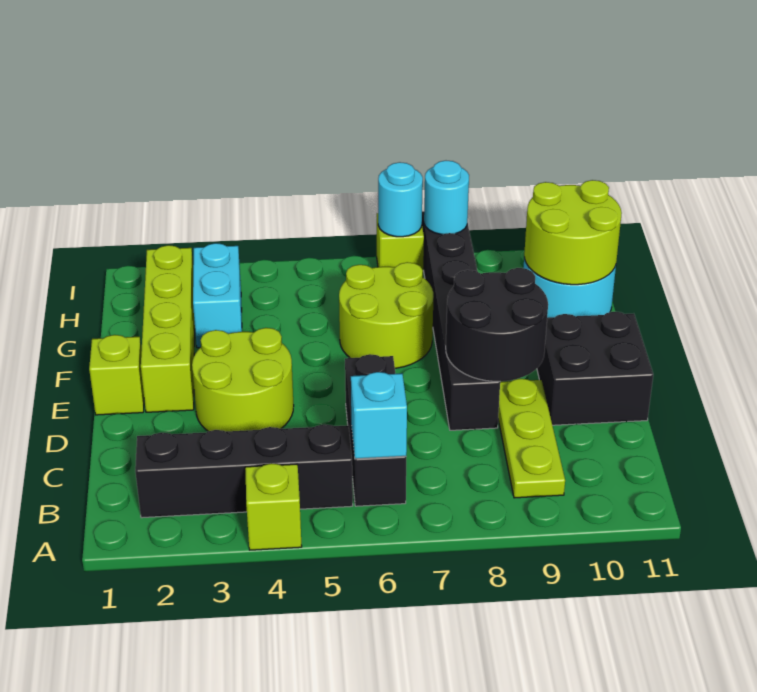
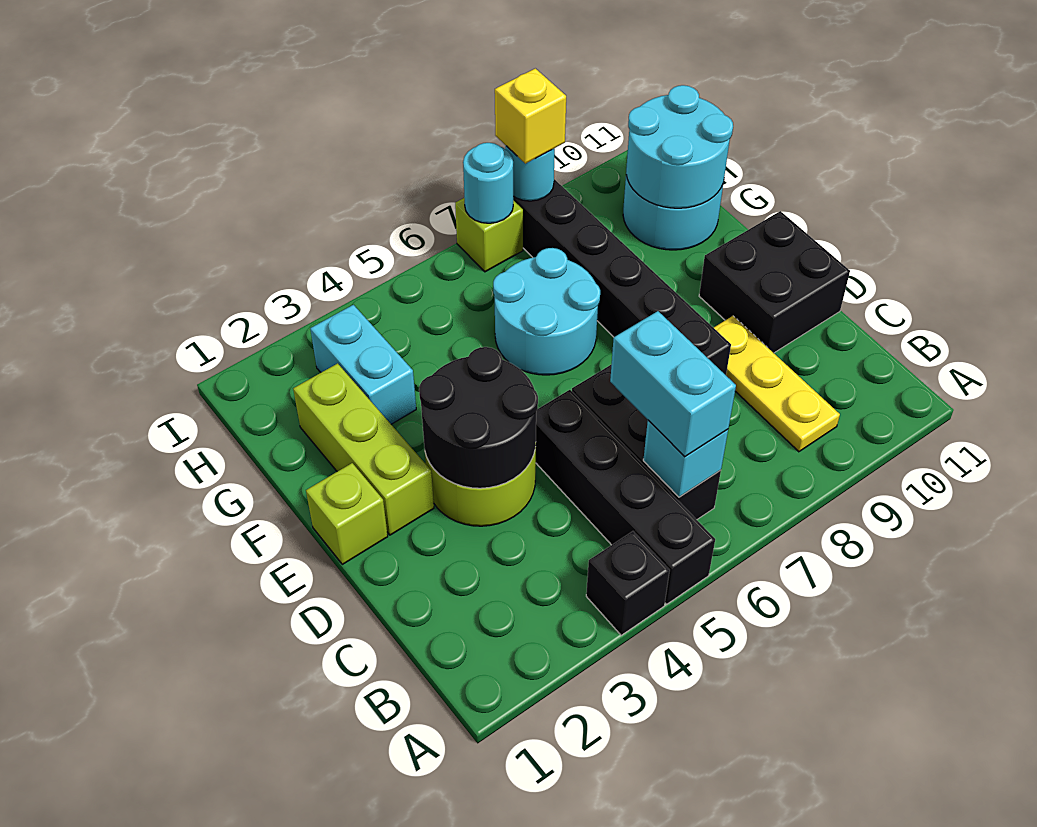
lime brick A4 level 1 -> black brick A4 level 1
black brick B2:B5 level 1 -> black brick A5:D5 level 1
none -> cyan brick B6:C6 level 3
lime plate B9:D9 level 1 -> yellow plate B9:D9 level 1
black round brick D8:E9 level 2 -> black round brick D3:E4 level 2
lime brick E2:H2 level 1 -> lime brick E2:G2 level 1
lime round brick F6:G7 level 1 -> cyan round brick F6:G7 level 1
lime round brick G10:H11 level 2 -> cyan round brick G10:H11 level 2
none -> yellow brick I8 level 3

